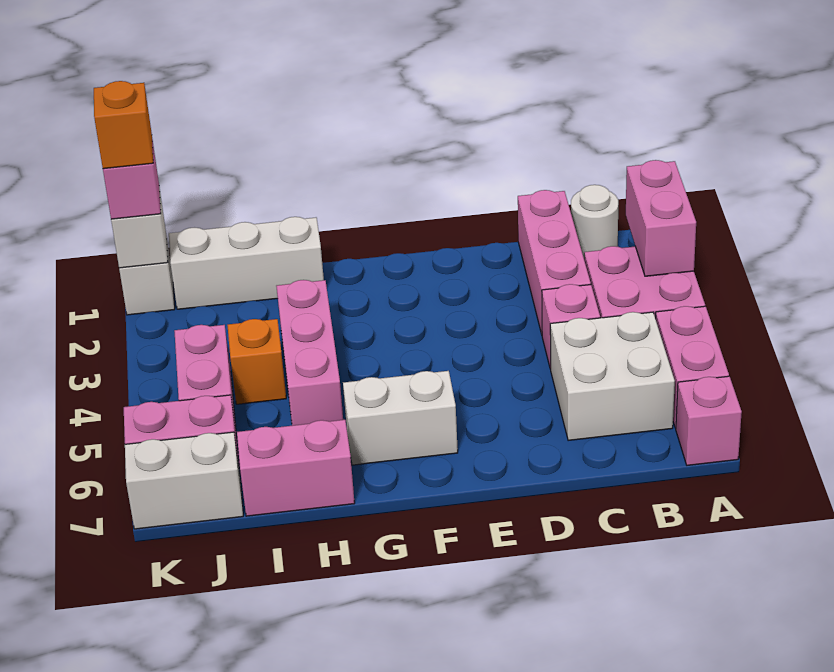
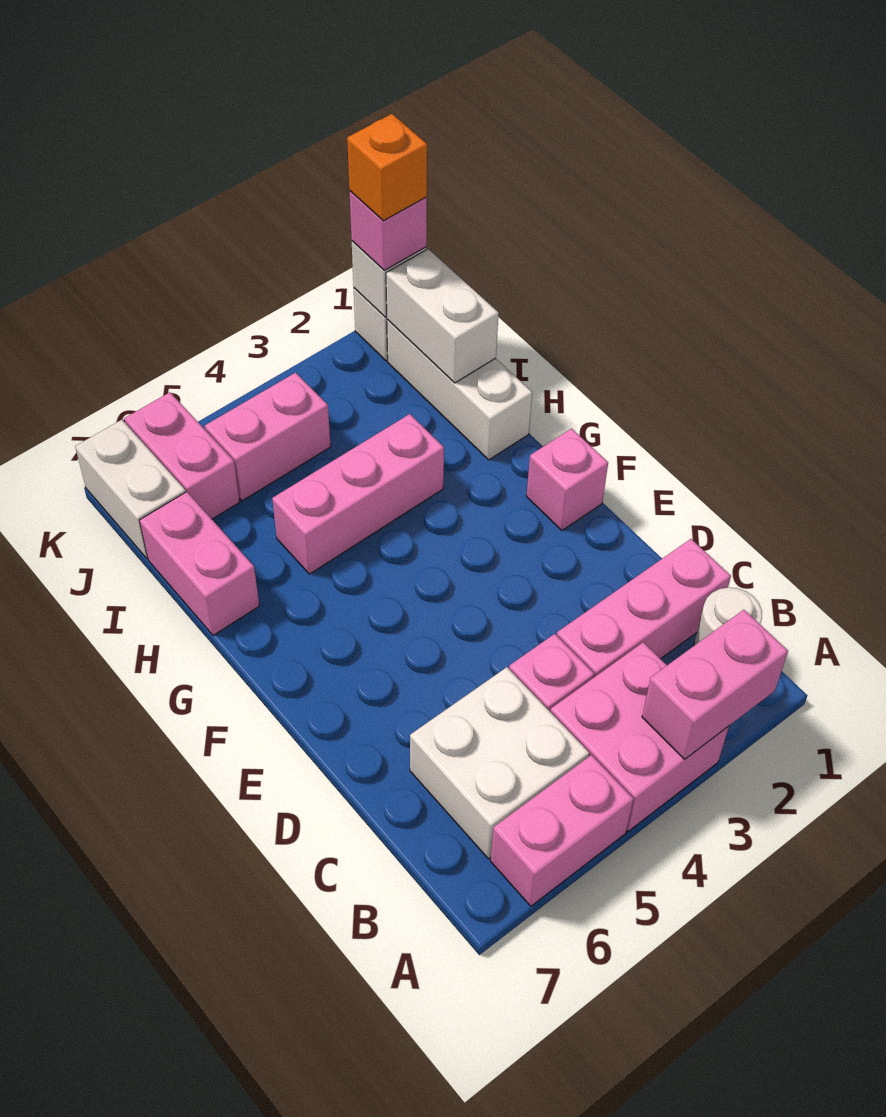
pink brick A7 level 1 -> pink brick F1 level 1
white brick F6:G6 level 1 -> white brick I1:J1 level 2
orange brick I4 level 1 -> none

